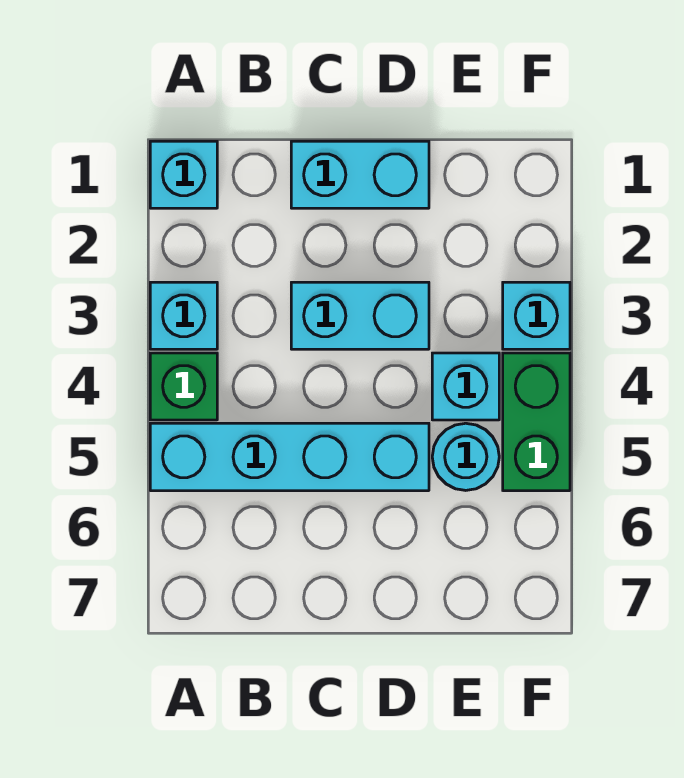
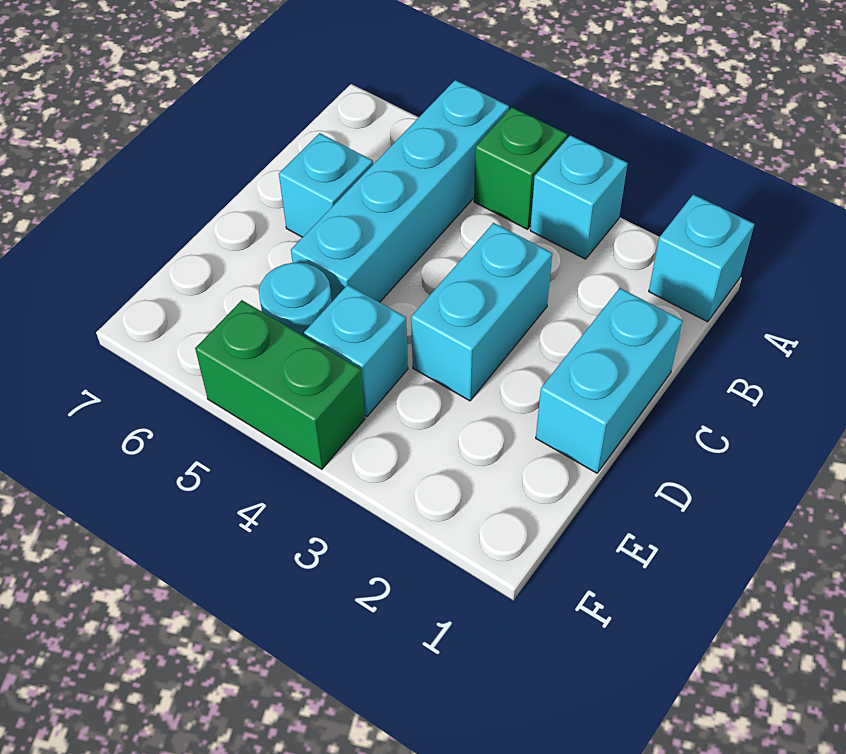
cyan brick F3 level 1 -> cyan brick C6 level 1

